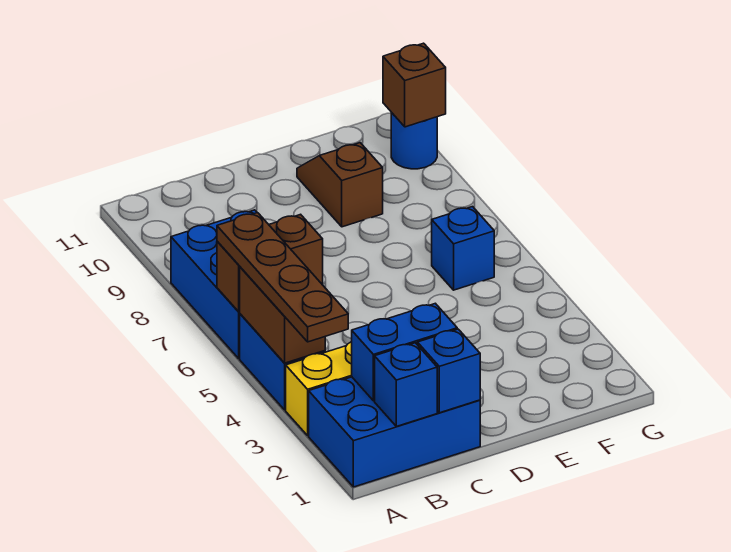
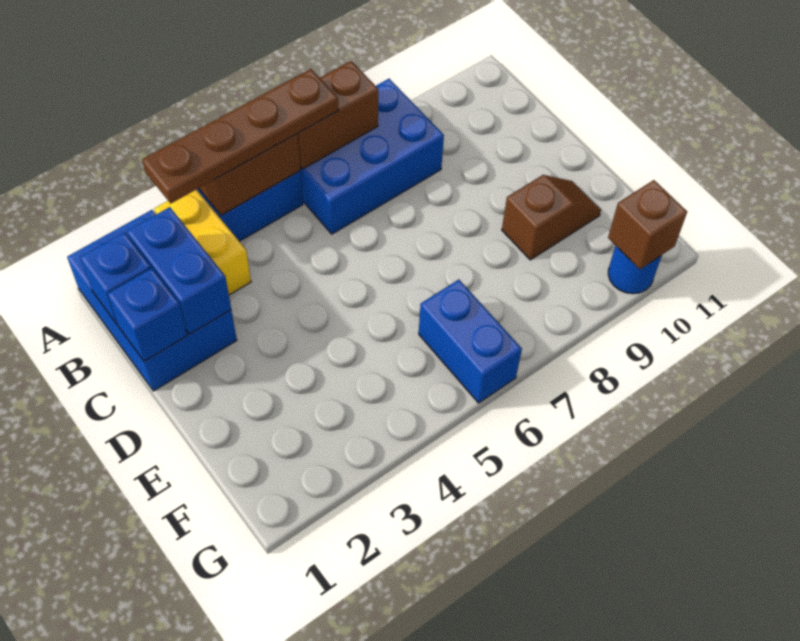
brown brick A6:B6 level 2 -> brown brick A6:A7 level 2
blue brick F6 level 1 -> blue brick F6:G6 level 1

